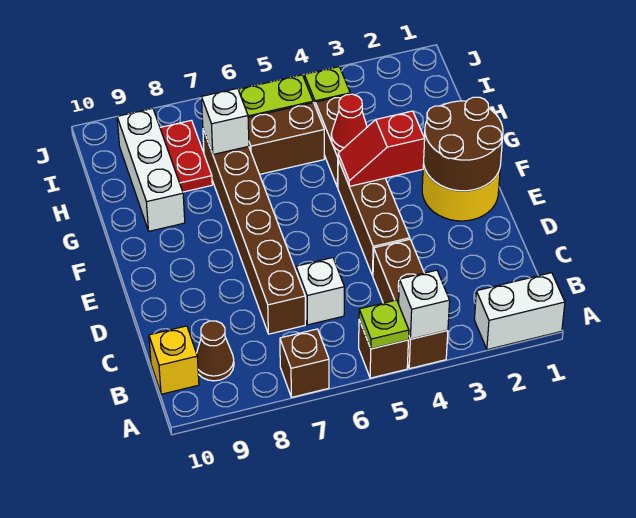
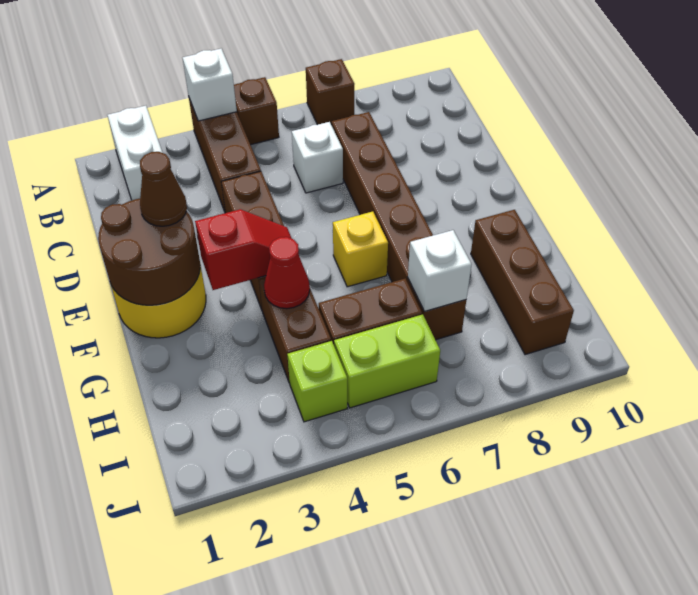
white brick A1:A2 level 1 -> white brick A2:B2 level 1
lime plate A5 level 2 -> none
brown cone B9 level 1 -> brown cone E2 level 3
yellow brick B10 level 1 -> yellow brick F6 level 1
white brick G9:I9 level 1 -> brown brick G9:I9 level 1
red plate H8:I8 level 1 -> none

